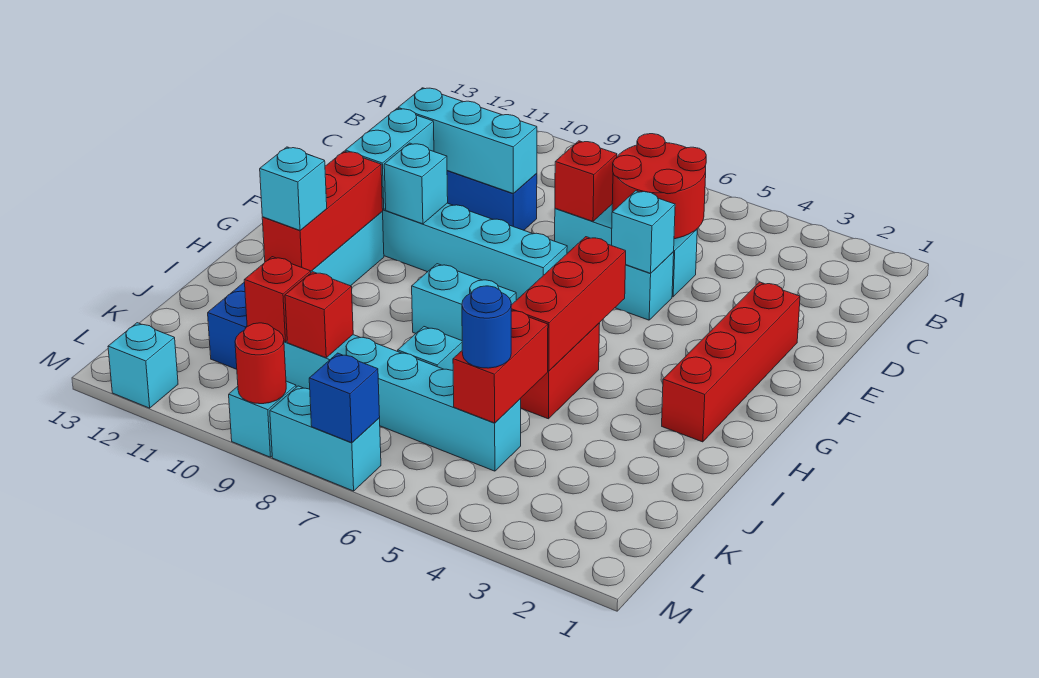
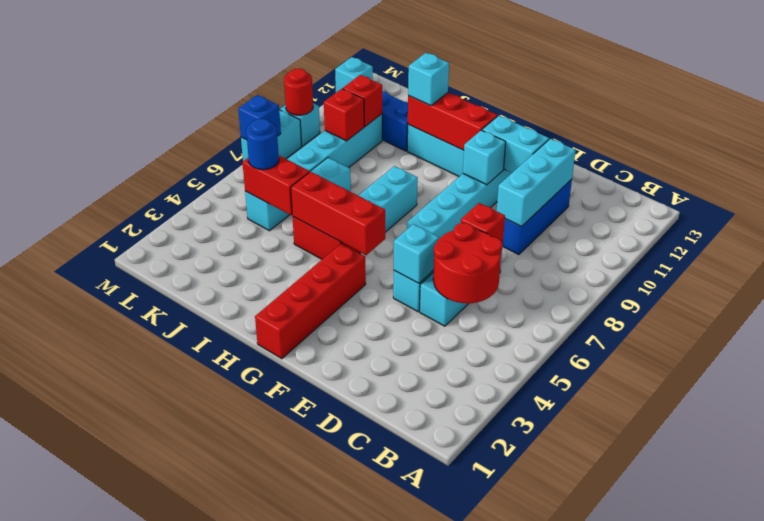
red brick E2:H2 level 1 -> red brick G1:G4 level 1

